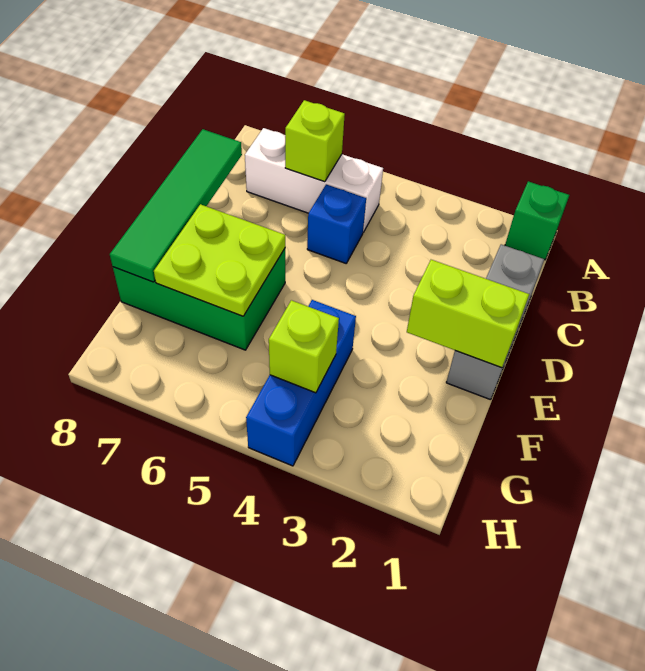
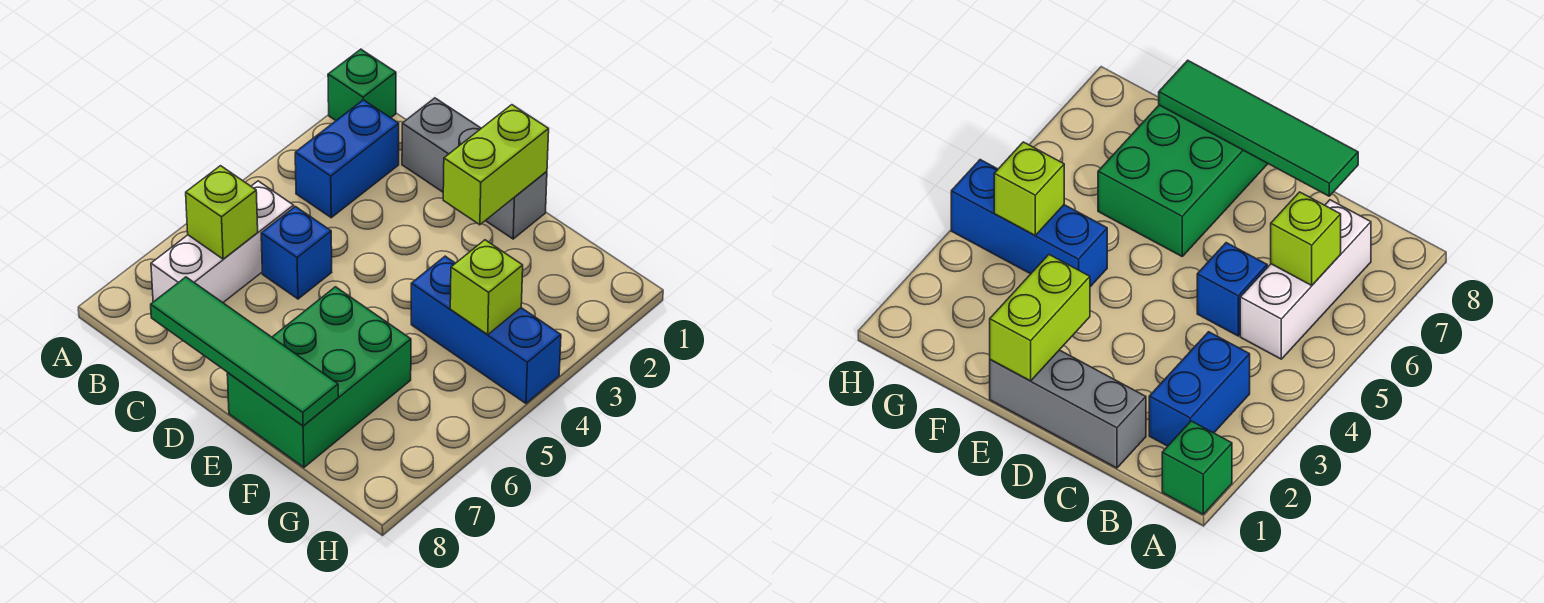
none -> blue brick B2:B3 level 1
lime plate E6:F7 level 2 -> none

